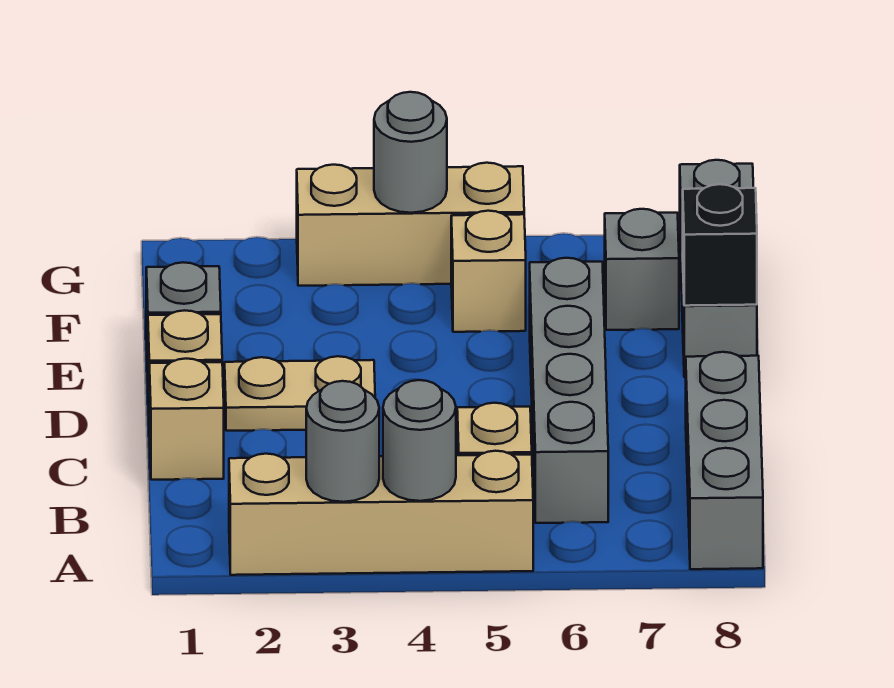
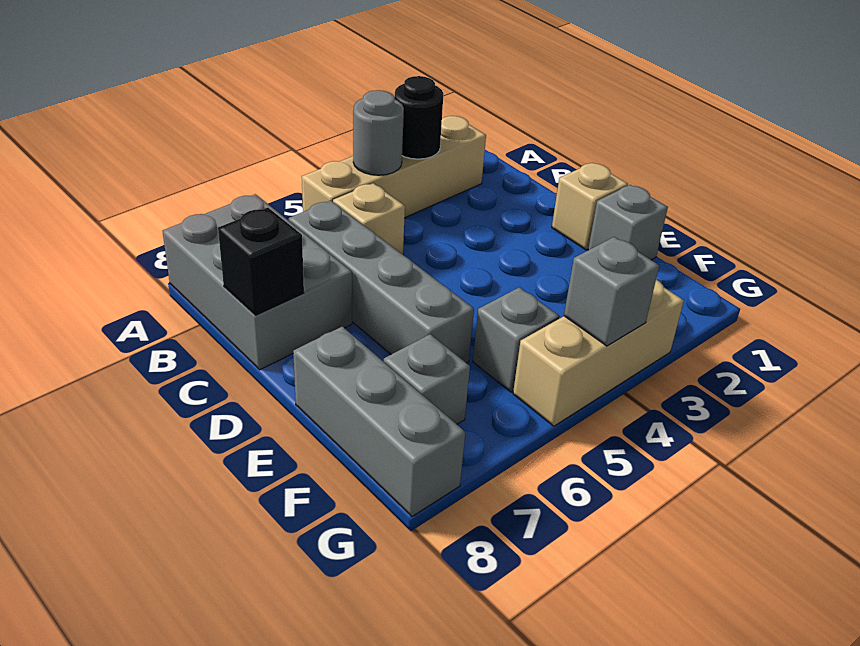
grey round brick A3 level 2 -> black round brick A3 level 2
grey brick A8:C8 level 1 -> grey brick A7:C8 level 1
tan brick C1 level 1 -> none
tan plate D2:D3 level 1 -> none
black brick E8 level 2 -> black brick C8 level 2
tan brick F5 level 1 -> grey brick F5 level 1
grey round brick G4 level 2 -> grey brick G4 level 2

